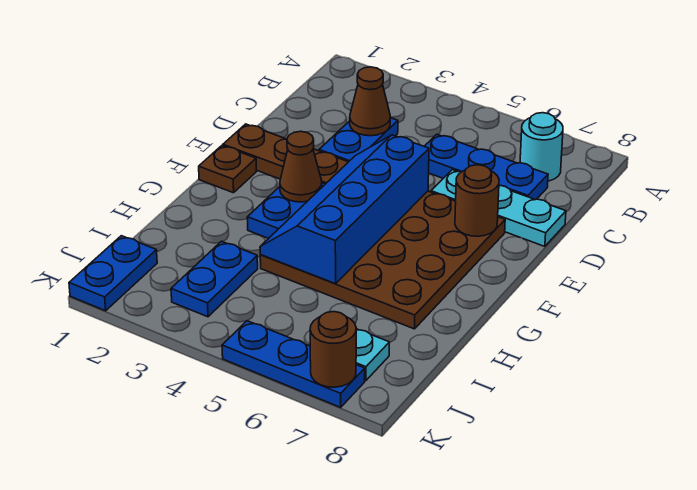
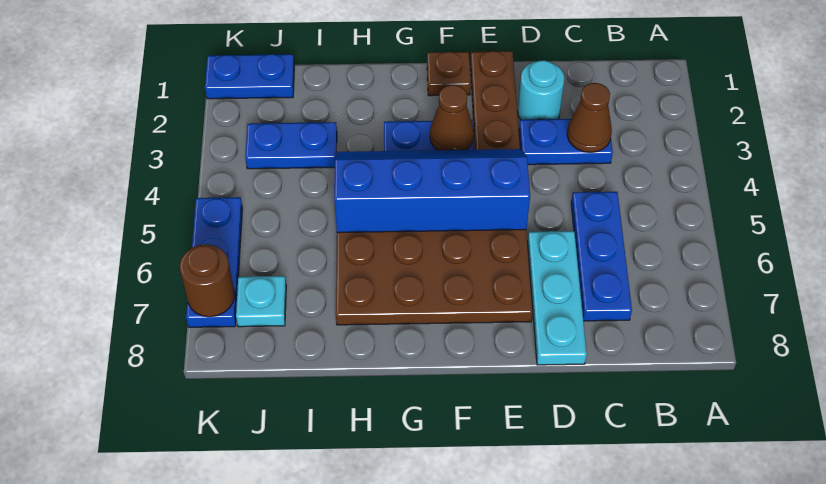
cyan round brick B7 level 1 -> cyan round brick D2 level 1
brown round brick E7 level 2 -> none

